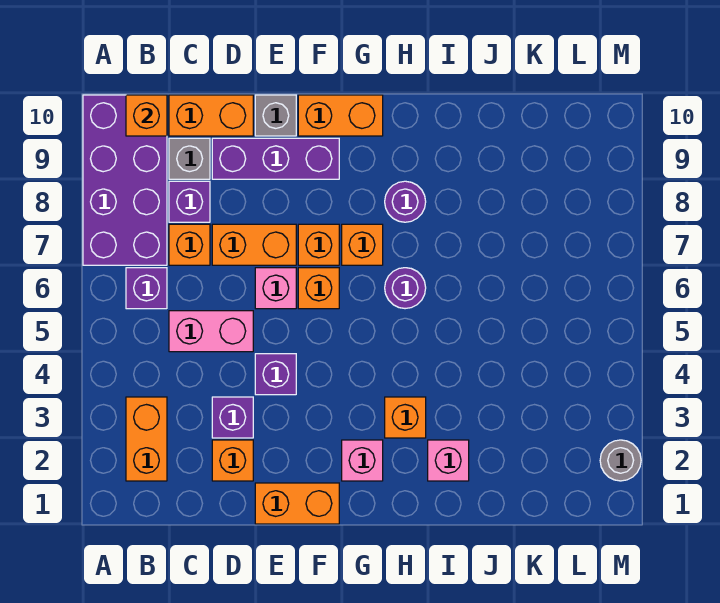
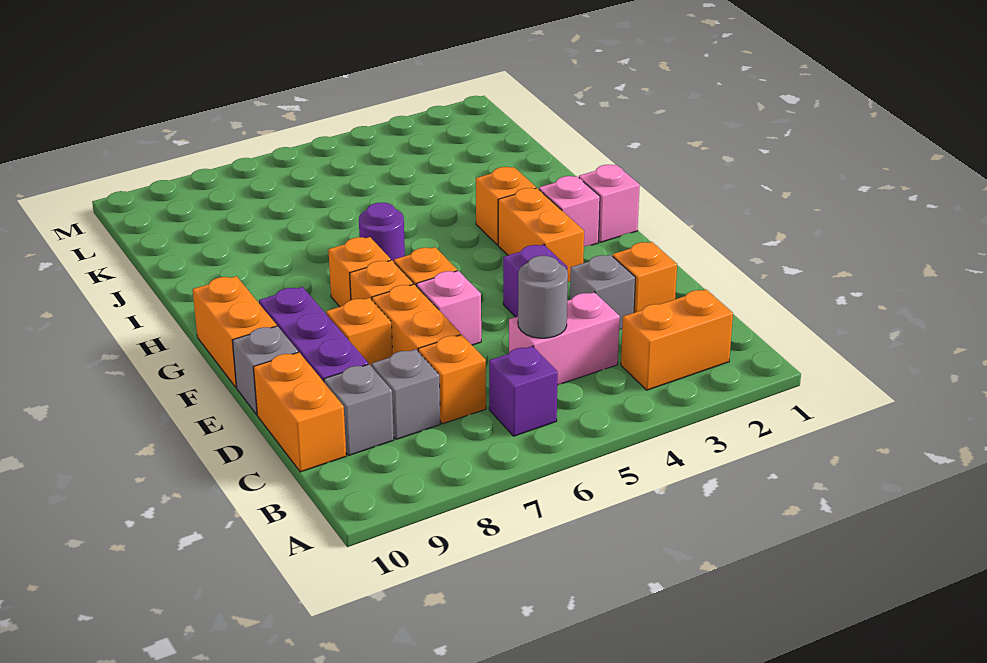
purple brick A7:B10 level 1 -> none
orange brick B10 level 2 -> orange brick E8 level 1
pink brick C5:D5 level 1 -> pink brick C4:C5 level 1
purple brick C8 level 1 -> grey brick C8 level 1
purple brick D3 level 1 -> grey brick D3 level 1
orange brick E1:F1 level 1 -> orange brick F3:G3 level 1
purple round brick H8 level 1 -> none
pink brick I2 level 1 -> pink brick G1 level 1
grey round brick M2 level 1 -> grey round brick C5 level 2

